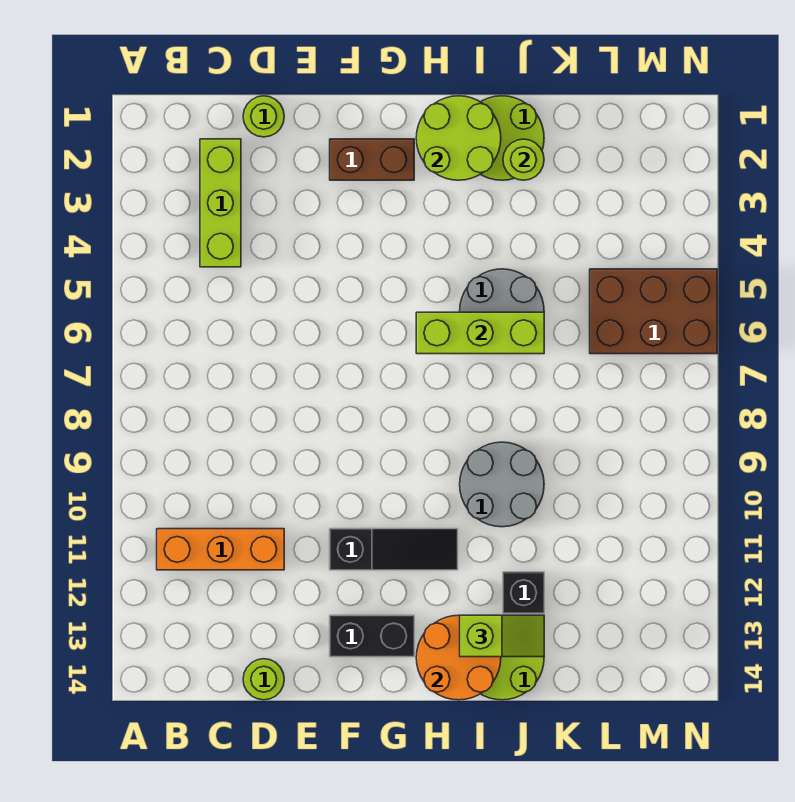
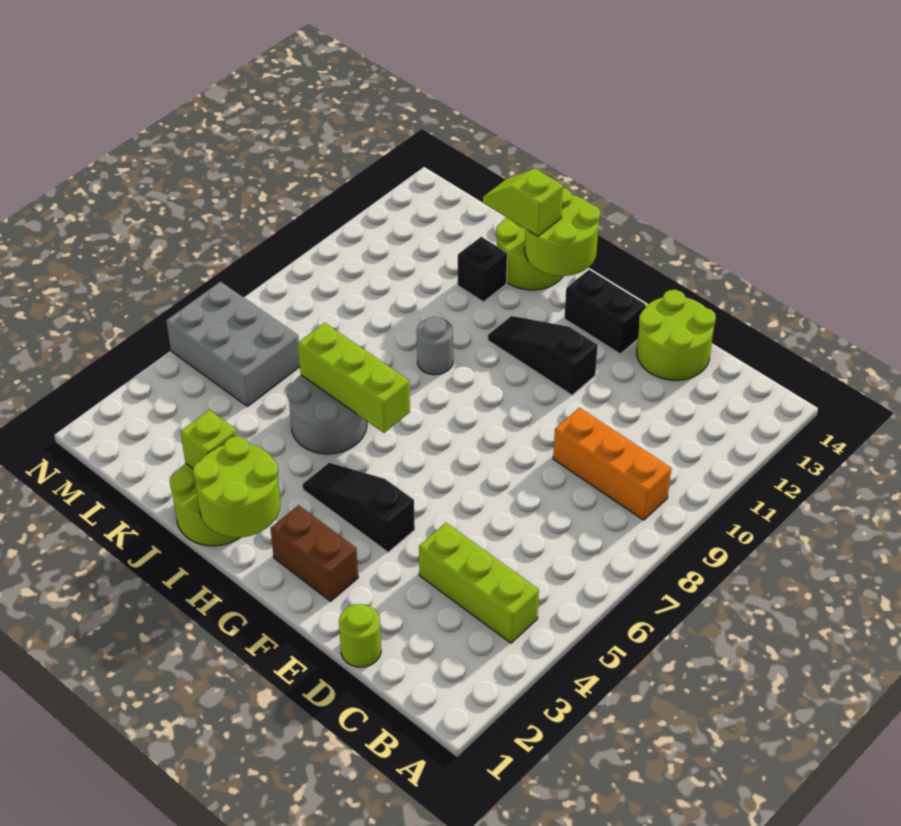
orange brick B11:D11 level 1 -> orange brick B9:D9 level 1
lime brick C2:C4 level 1 -> lime brick B4:D4 level 1
lime round brick D14 level 1 -> lime round brick D13:E14 level 1
none -> black slope F4:H4 level 1 top F
orange round brick H13:I14 level 2 -> lime round brick H13:I14 level 2
grey round brick I9:J10 level 1 -> grey round brick I9 level 1
lime round brick J2 level 2 -> lime brick J2 level 2
brown brick L5:N6 level 1 -> grey brick L5:N6 level 1

